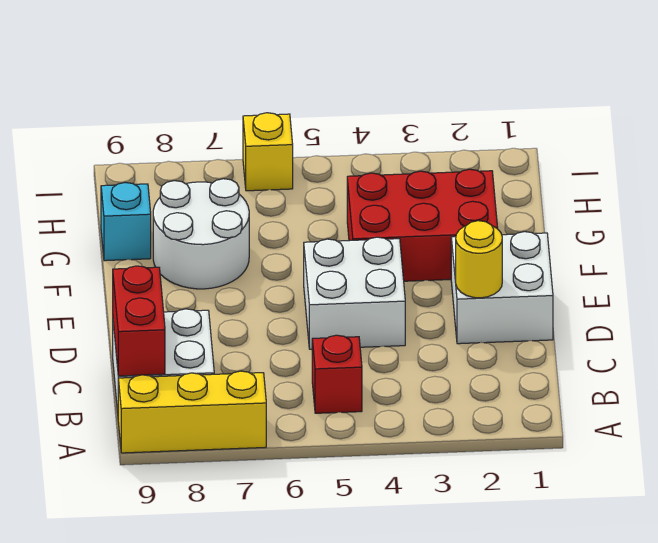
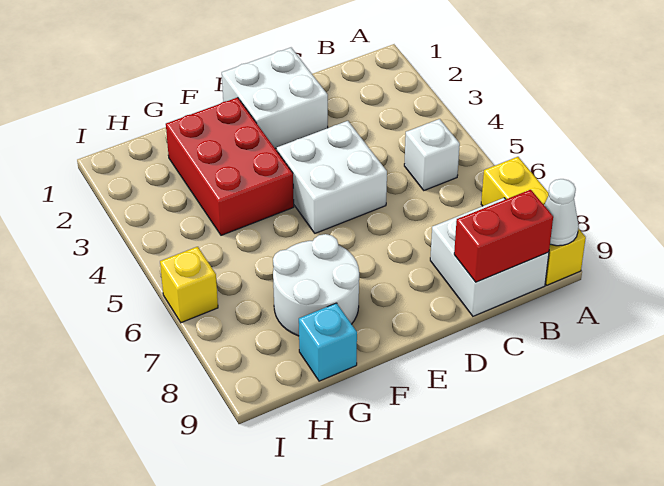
none -> white cone A9 level 2
red brick B5 level 1 -> white brick B5 level 1
yellow round brick D2 level 2 -> none

